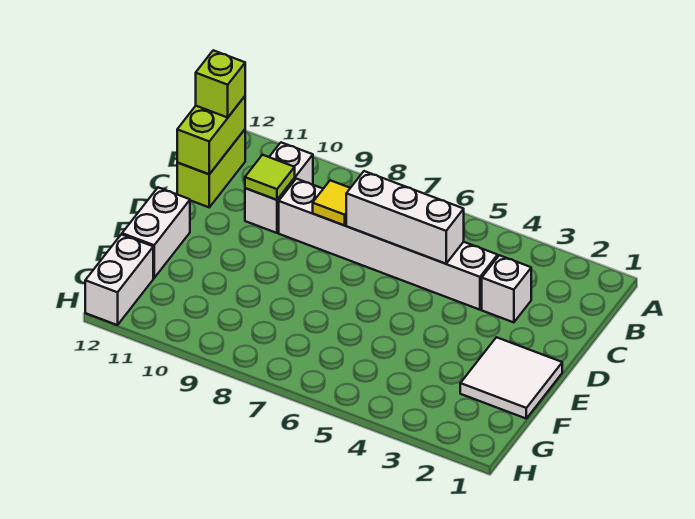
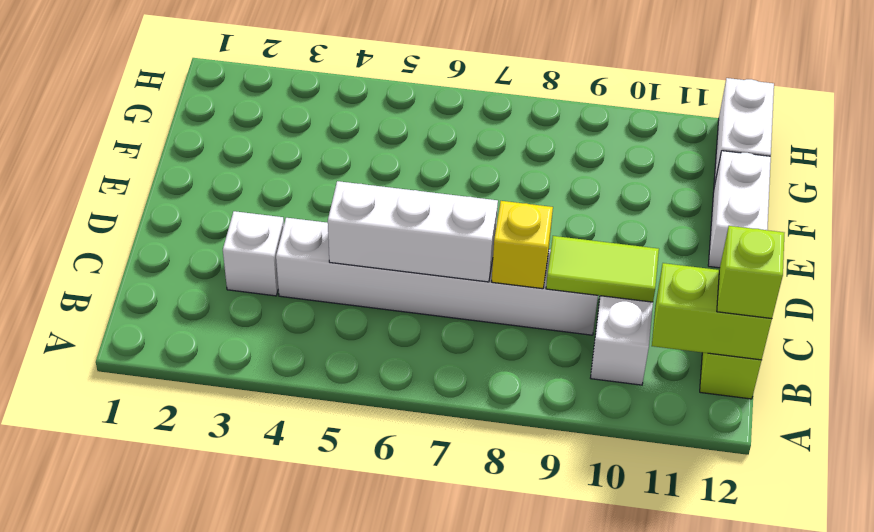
lime brick B12:C12 level 2 -> lime brick B11:B12 level 2
yellow tile C8 level 2 -> yellow brick C8 level 2
lime tile C10 level 2 -> lime tile C9:C10 level 2
white tile E1:F2 level 1 -> none

